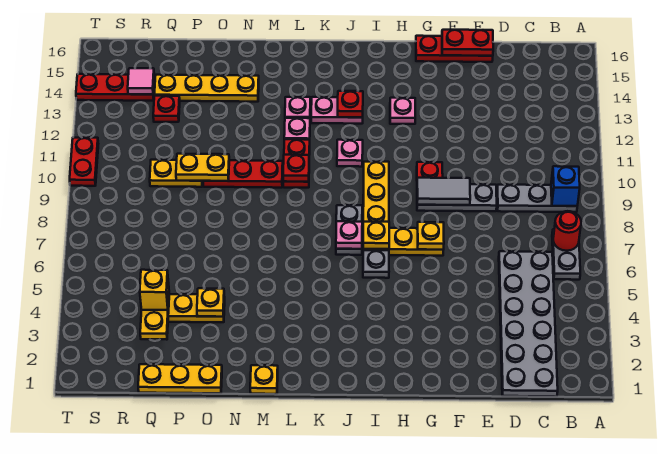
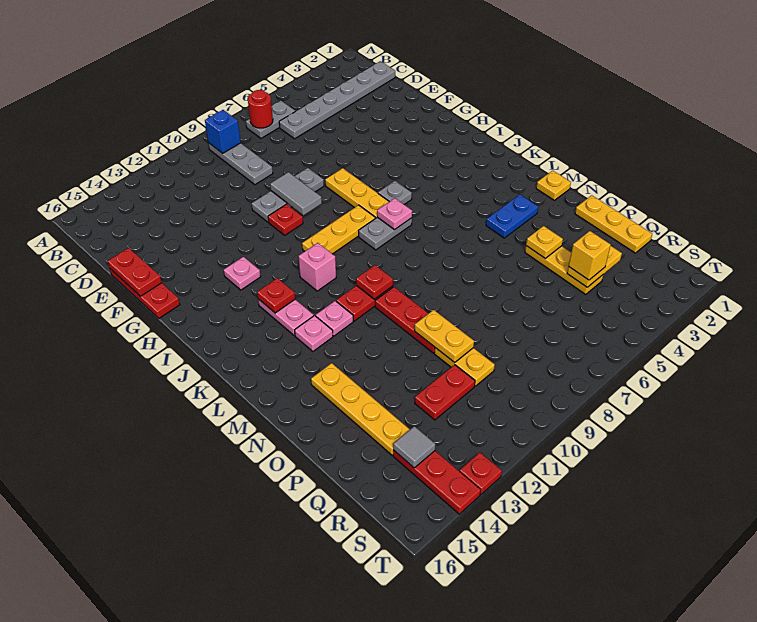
grey plate C1:D6 level 1 -> grey plate C1:C6 level 1
grey plate E9:G9 level 1 -> grey plate F8:F10 level 1
yellow plate G7 level 2 -> none
yellow plate I7 level 2 -> none
pink plate J11 level 1 -> pink brick J11 level 1
none -> blue plate M3:M4 level 1
red plate Q13 level 1 -> red plate T13 level 1
pink tile R14 level 2 -> grey tile R14 level 2
red plate T10:T11 level 1 -> red plate Q11:Q12 level 1

